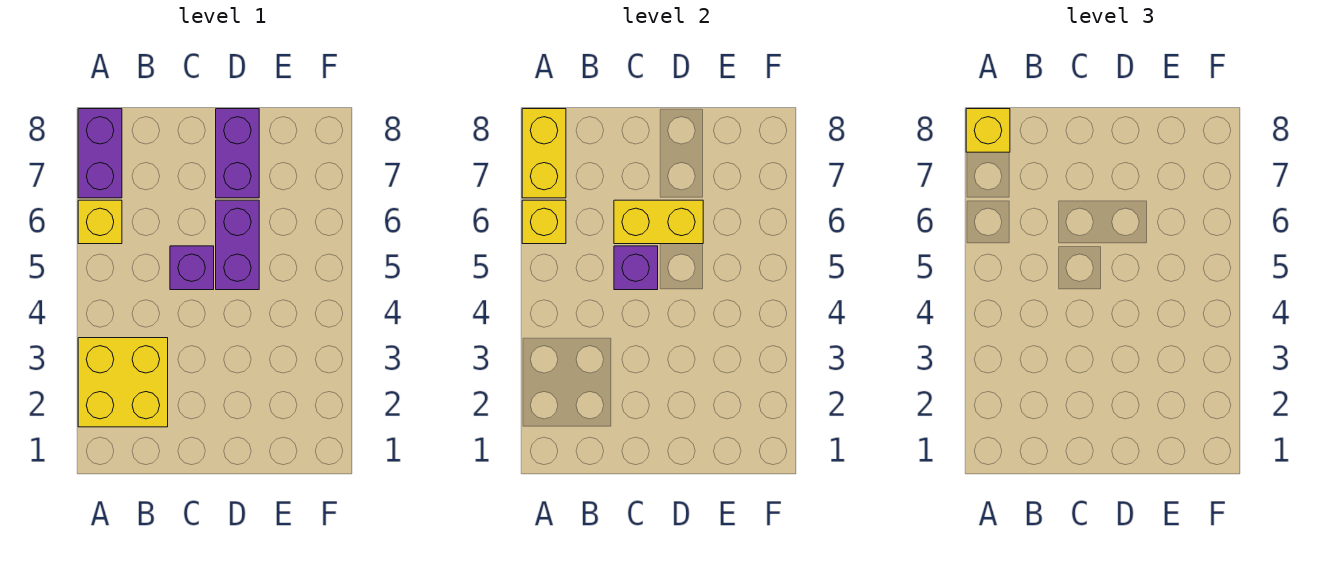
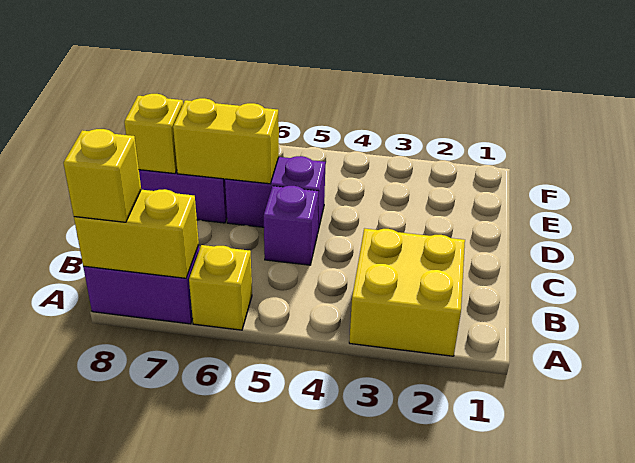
yellow brick A6 level 2 -> yellow brick D8 level 2
purple brick C5 level 2 -> none
yellow brick C6:D6 level 2 -> yellow brick D6:D7 level 2

